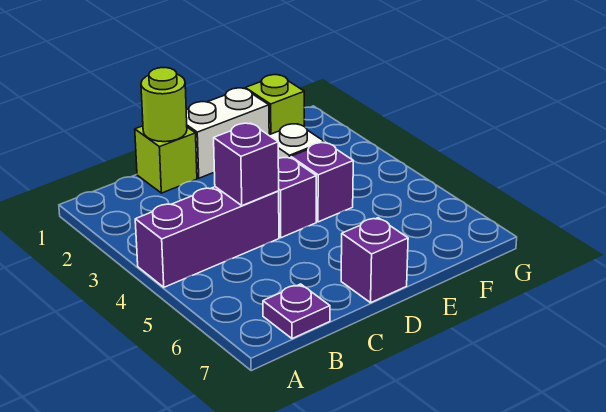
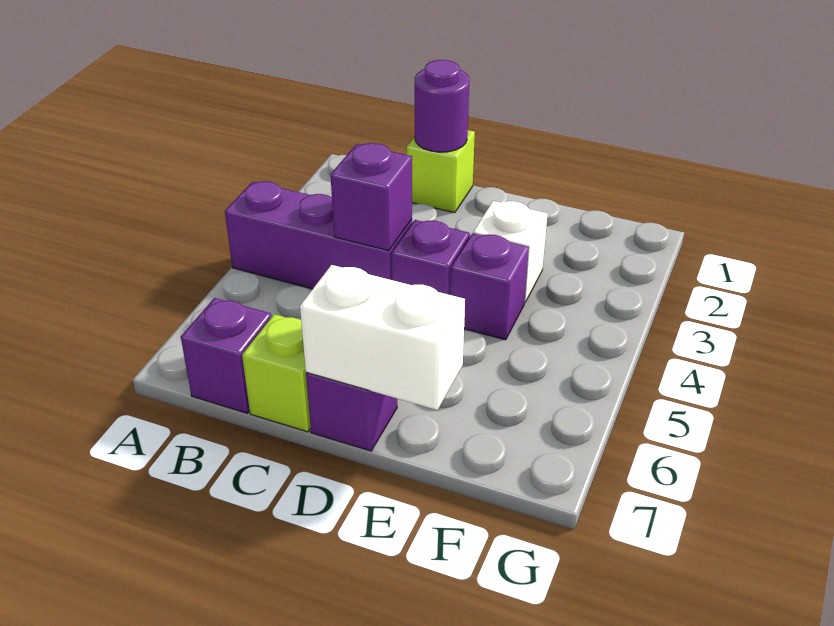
purple plate B7 level 1 -> purple brick B7 level 1
lime round brick C1 level 2 -> purple round brick C1 level 2
white brick D1:E1 level 1 -> white brick D7:E7 level 2
lime brick F1 level 1 -> lime brick C7 level 1

